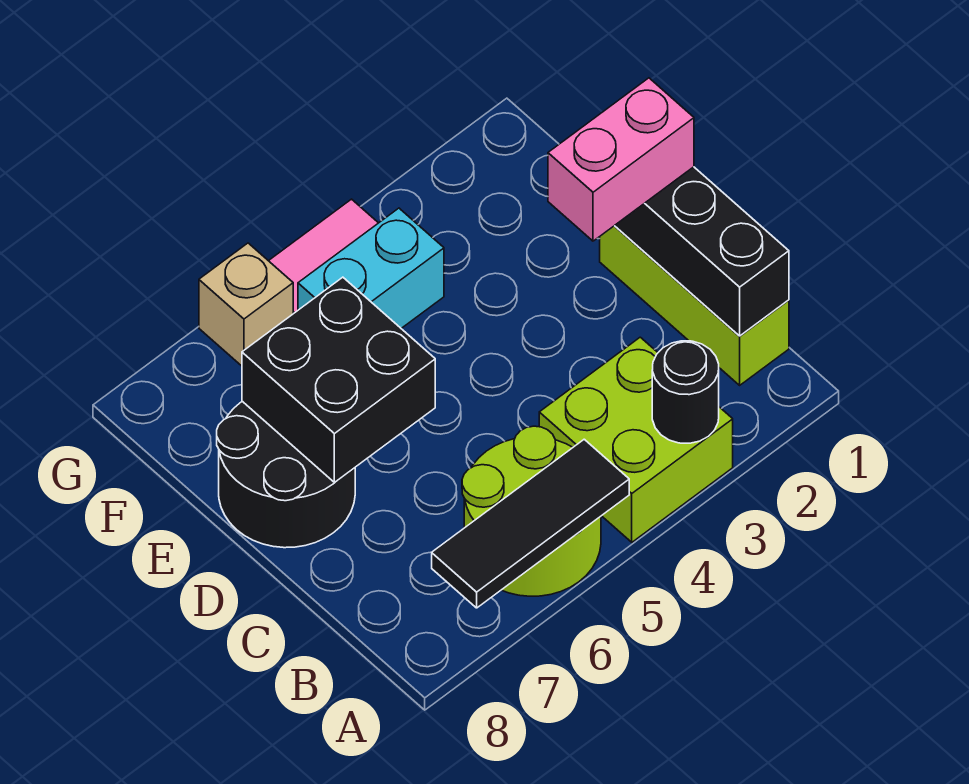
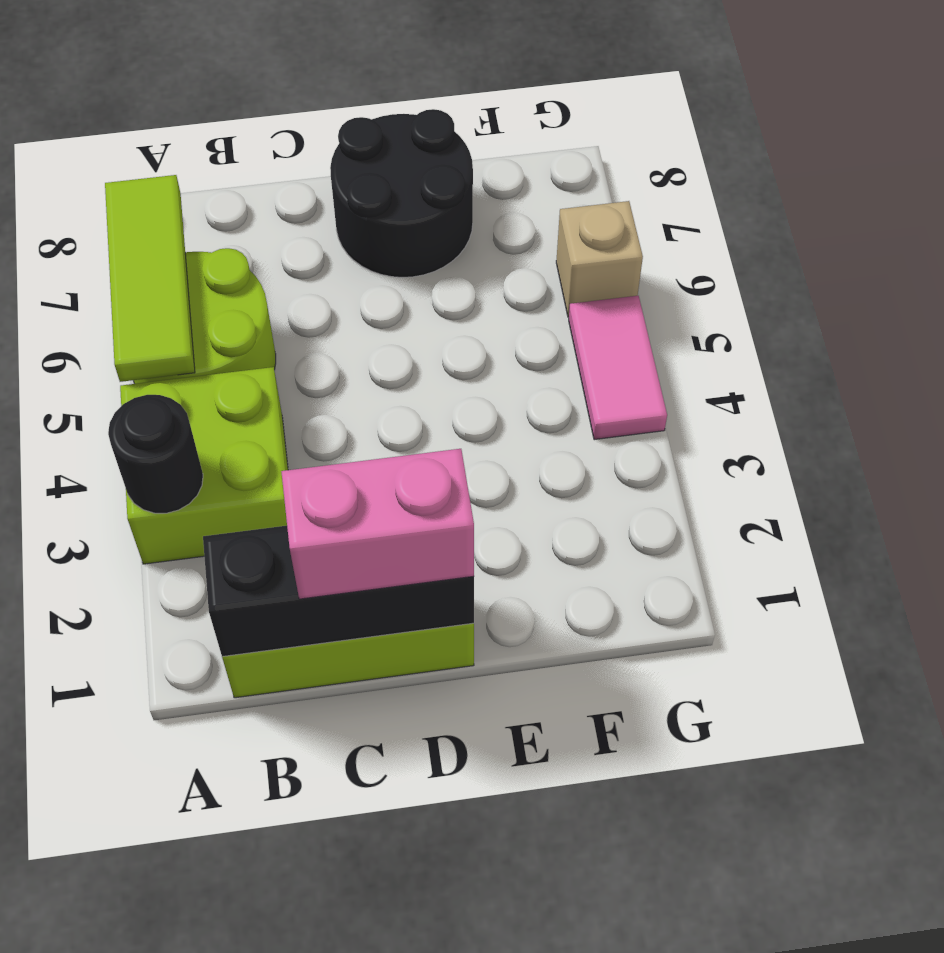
black tile A5:A7 level 2 -> lime tile A5:A7 level 2
pink brick D1:D2 level 3 -> pink brick C1:D1 level 3
black brick D6:E7 level 2 -> none
cyan brick F4:F5 level 1 -> none

